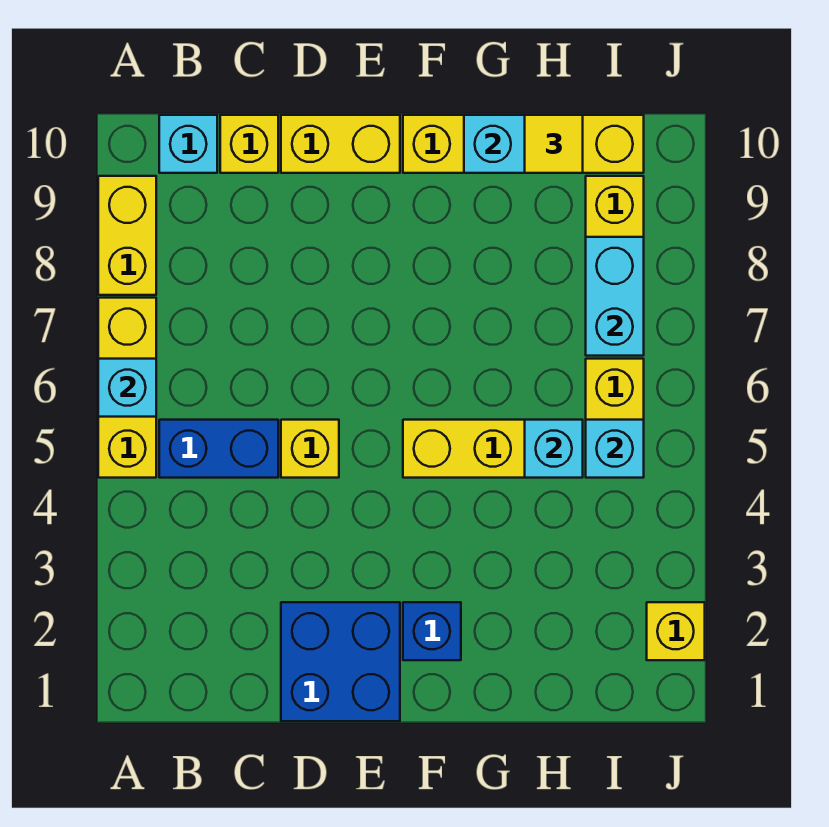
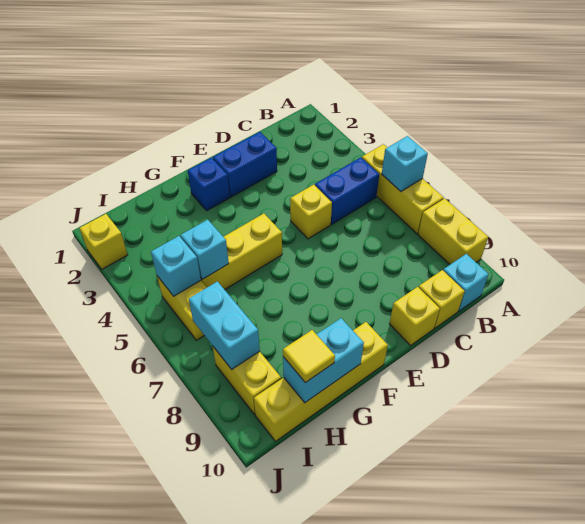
blue brick D1:E2 level 1 -> blue brick D2:E2 level 1
yellow brick D10:E10 level 1 -> yellow brick D10 level 1

